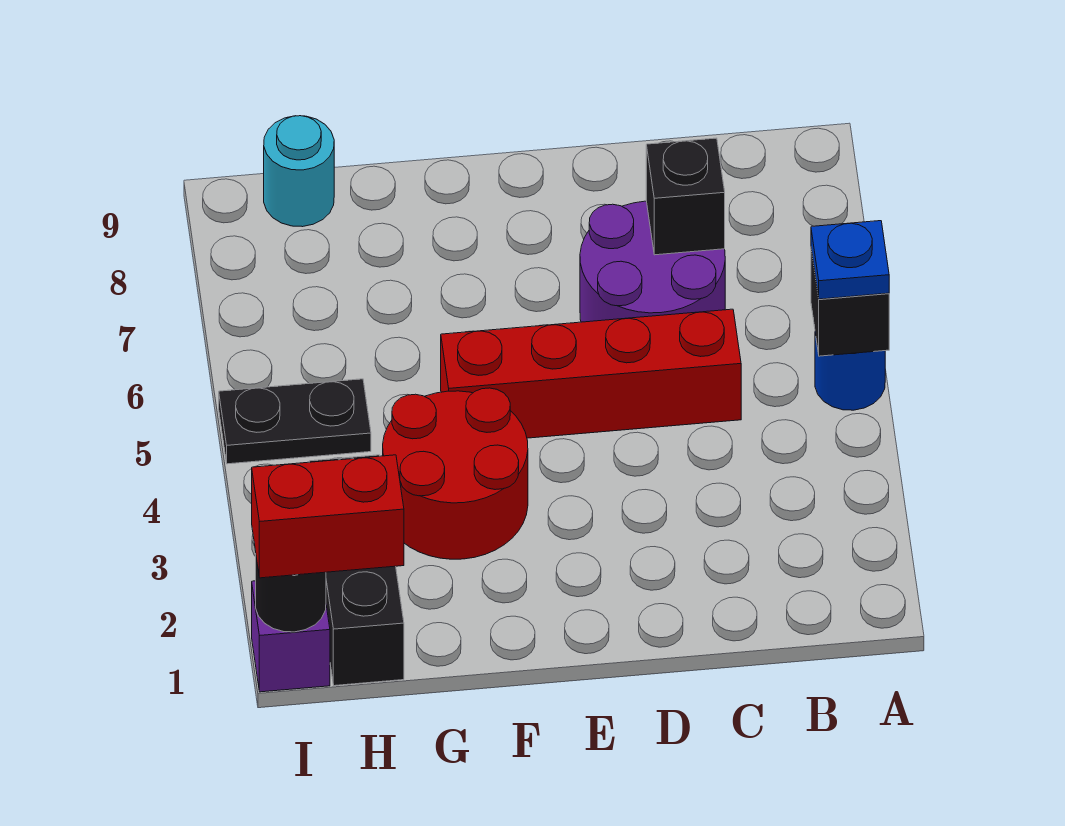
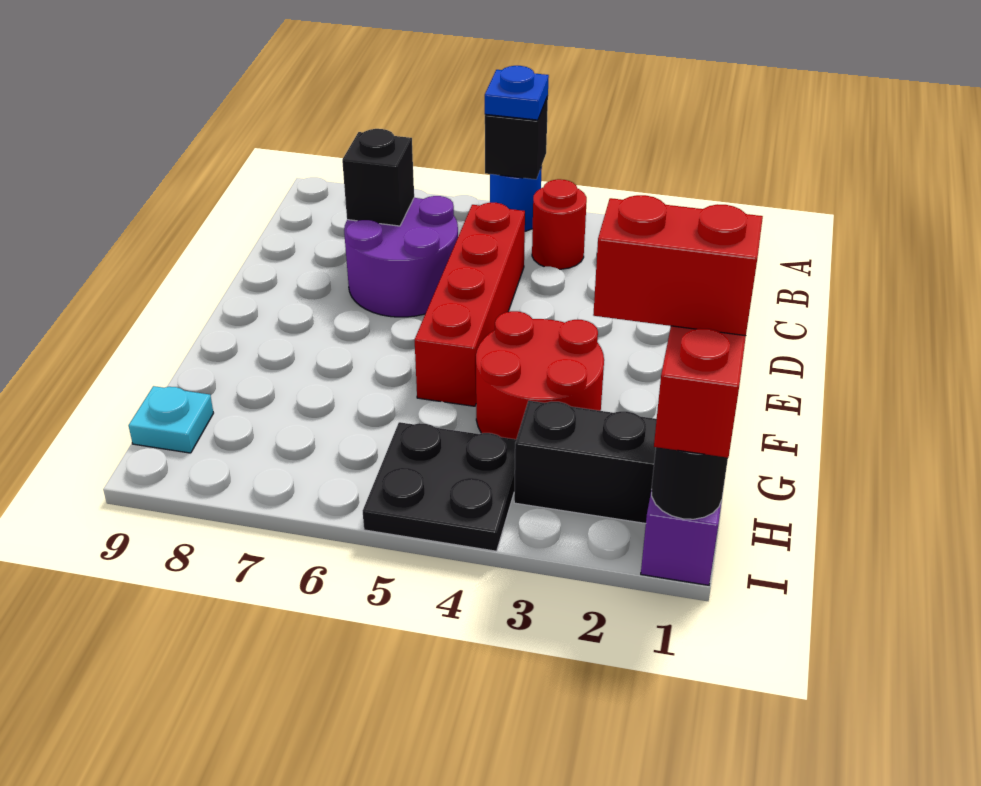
none -> red round brick B4 level 1
none -> red brick H1:H2 level 4
black plate H5:I5 level 1 -> black plate H4:I5 level 1
cyan round brick H9 level 1 -> cyan plate H9 level 1

